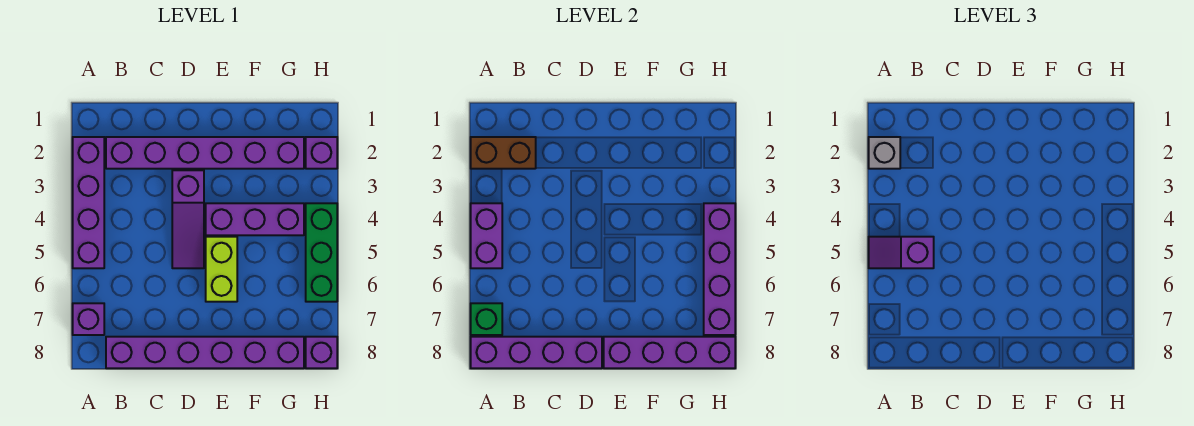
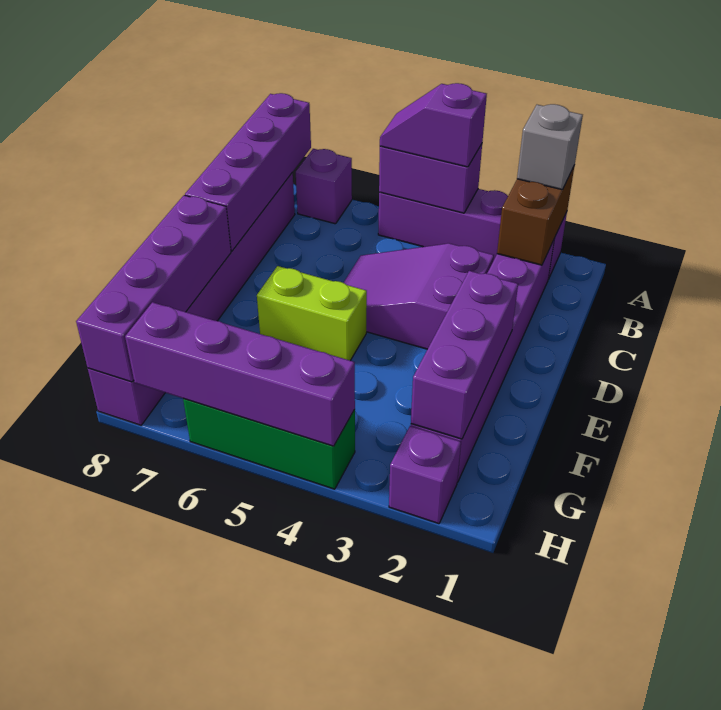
purple slope A5:B5 level 3 top B -> purple slope A4:A5 level 3 top 4
green brick A7 level 2 -> none
purple slope D3:D5 level 1 top 3 -> purple slope C3:D5 level 1 top 3
purple brick E4:G4 level 1 -> purple brick E2:G2 level 2

